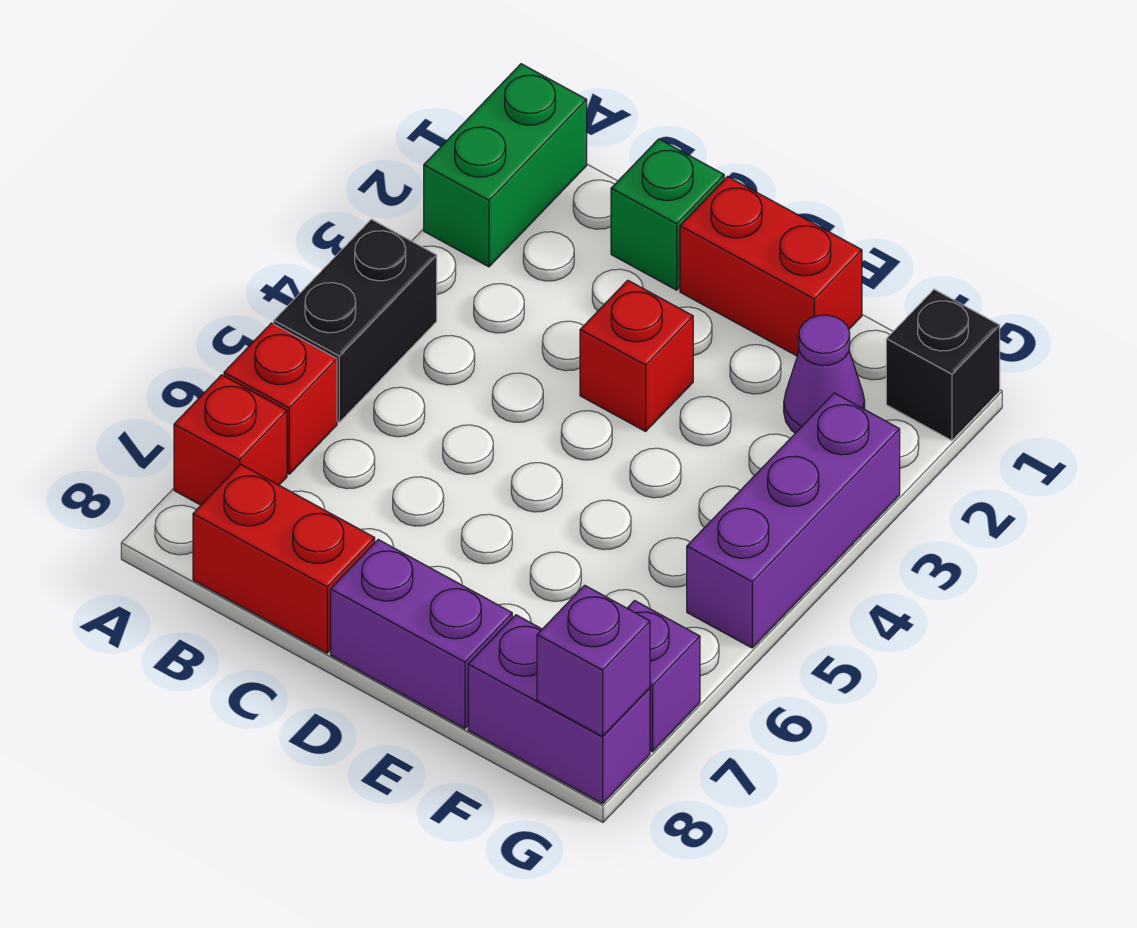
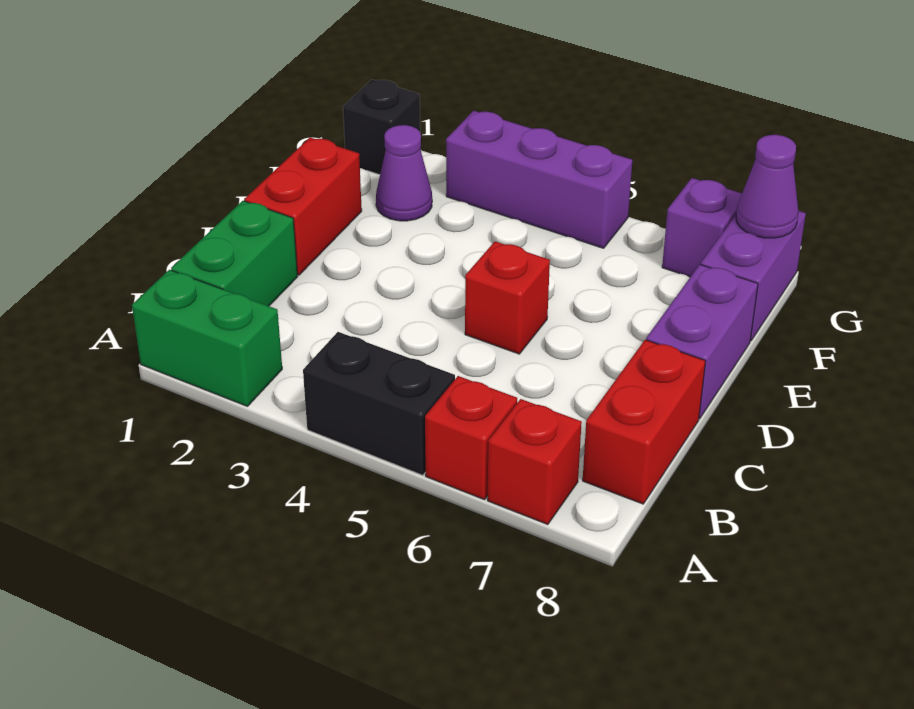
green brick C1 level 1 -> green brick B1:C1 level 1
red brick D3 level 1 -> red brick D5 level 1
purple brick G8 level 2 -> purple cone G8 level 2

